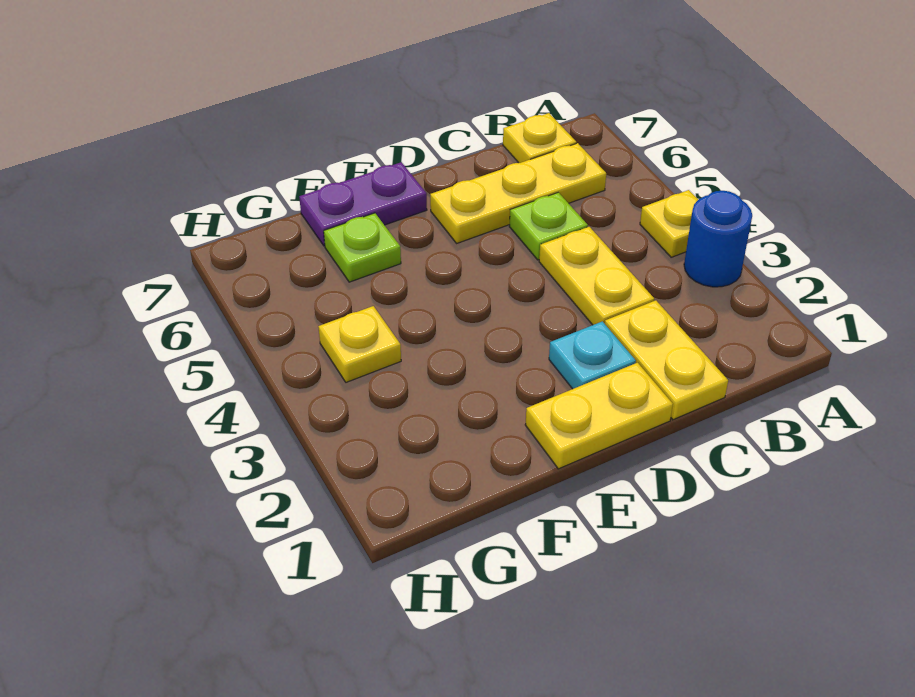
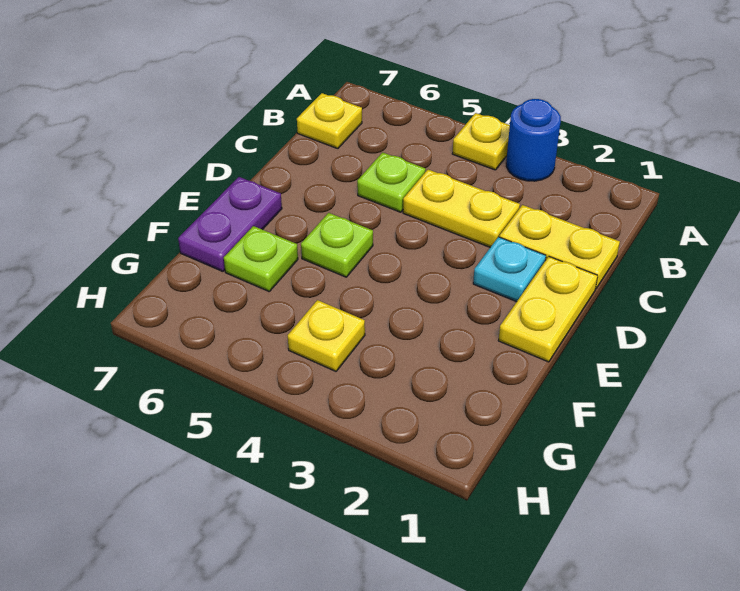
yellow plate B6:D6 level 1 -> none
none -> lime plate E5 level 1

